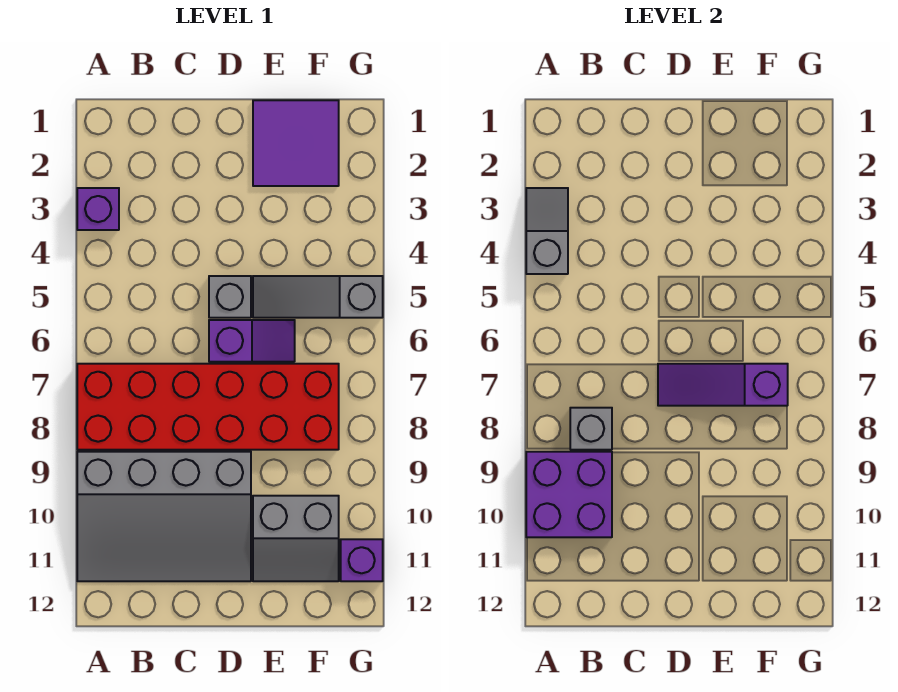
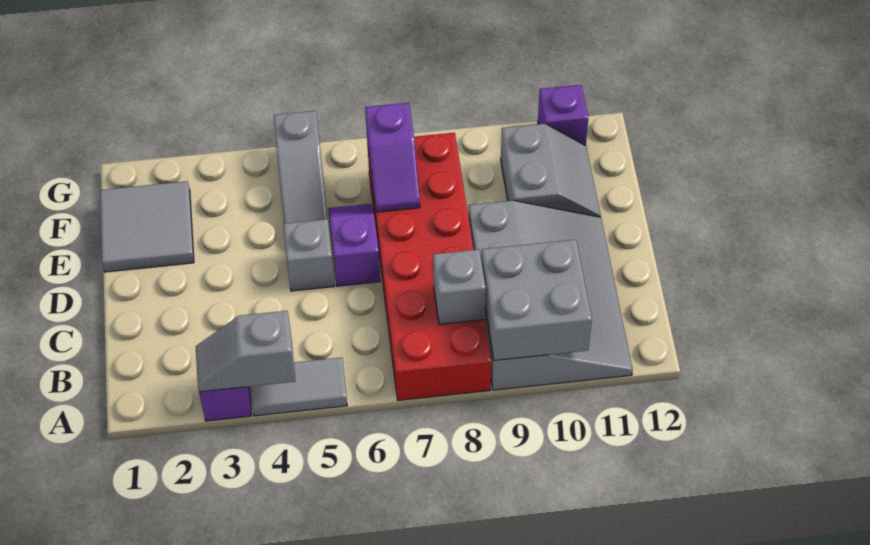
none -> grey tile A4:A5 level 1
purple brick A9:B10 level 2 -> grey brick A9:B10 level 2
purple slope D7:F7 level 2 top F -> purple slope E7:F7 level 2 top F
purple tile E1:F2 level 1 -> grey tile E1:F2 level 1

